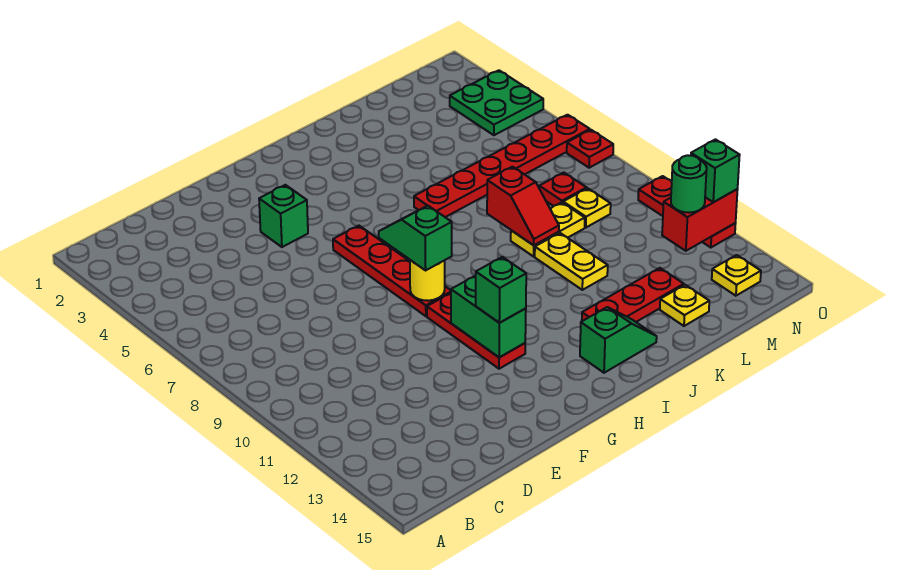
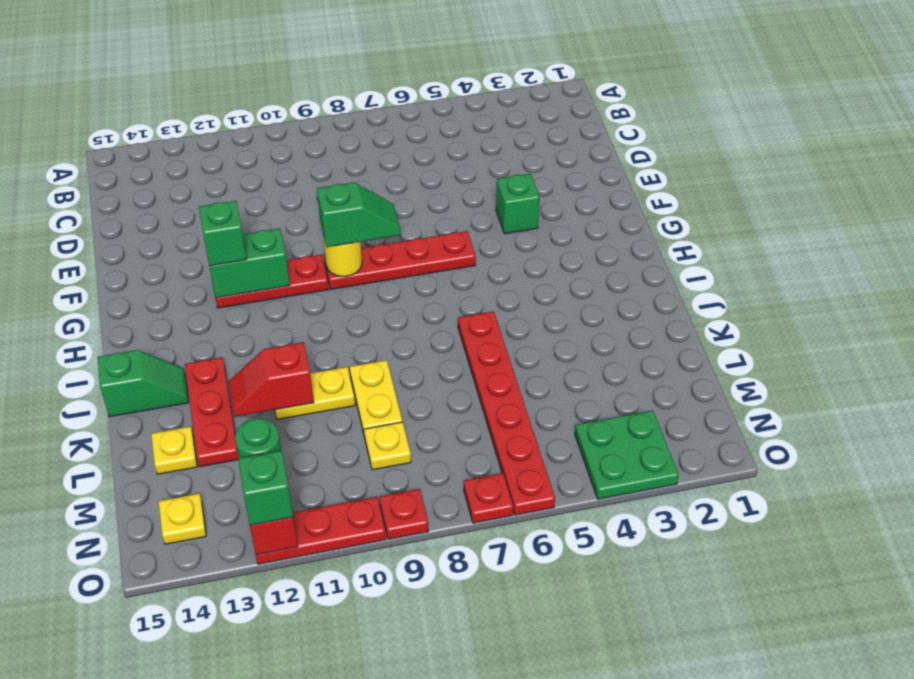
green slope I14:J14 level 1 top I -> green slope J14:J15 level 1 top 15
red slope K8:K9 level 2 top 8 -> red slope K11:K12 level 2 top 11
red plate M8 level 1 -> red plate O9 level 1

